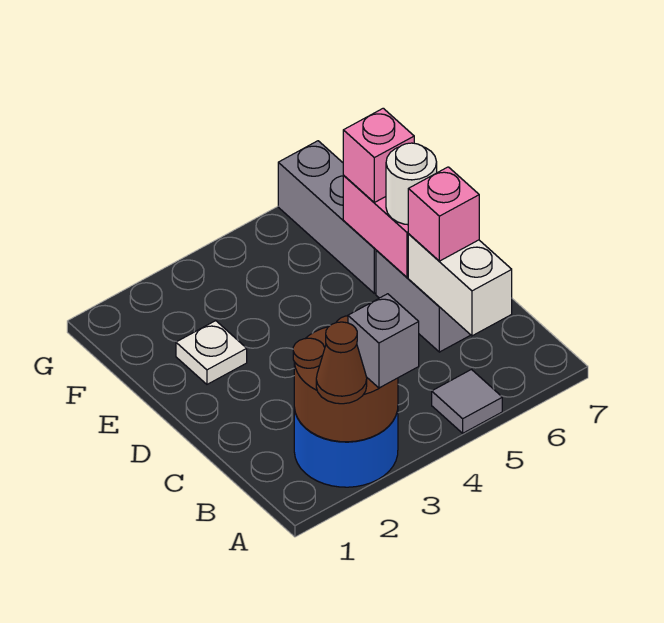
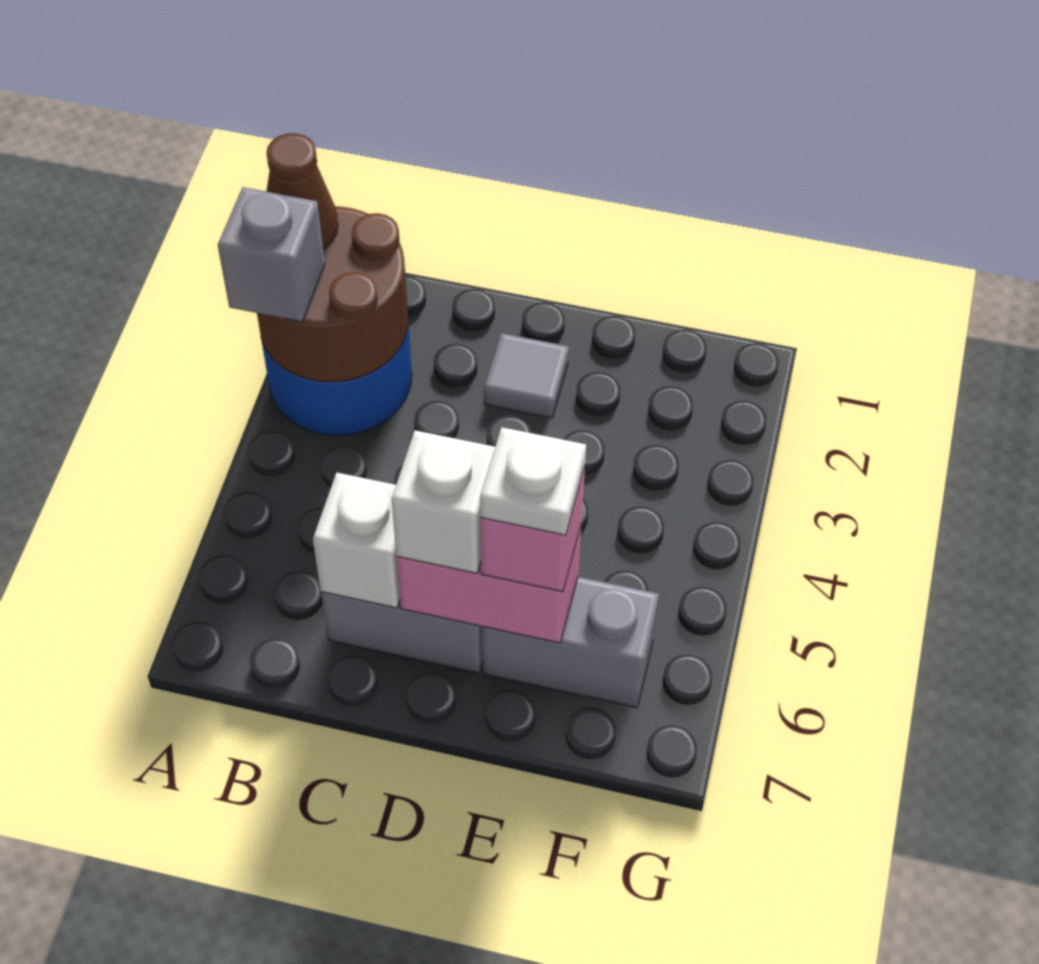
grey tile A5 level 1 -> grey tile D2 level 1
white brick B6:C6 level 2 -> white brick C6 level 2
pink brick C6 level 3 -> none
white round brick D6 level 3 -> white brick D6 level 3
white plate E2 level 1 -> white plate E6 level 4
grey brick E6:G6 level 1 -> grey brick E6:F6 level 1

